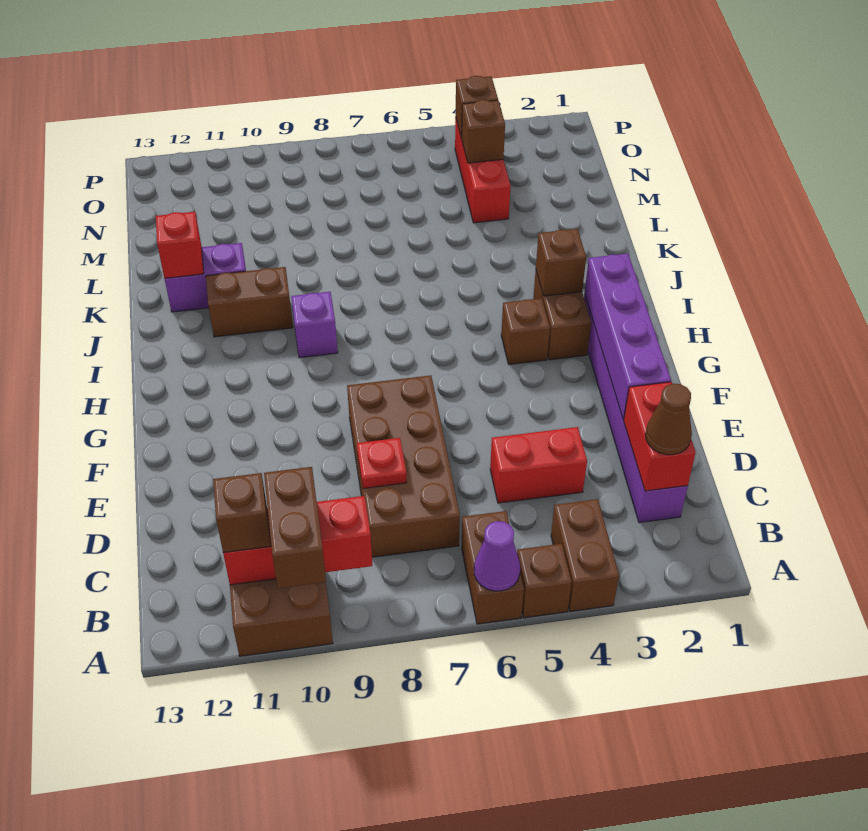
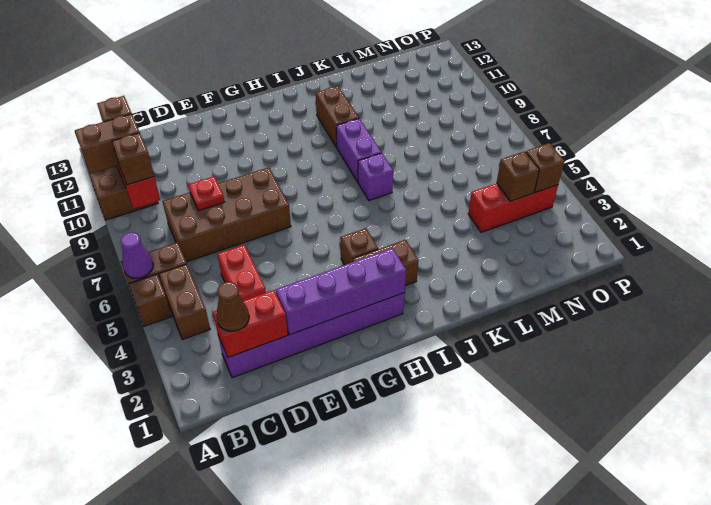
brown brick A4:B4 level 1 -> brown brick B4:B5 level 1
brown brick I3 level 2 -> brown brick B9 level 3
purple brick I9 level 1 -> purple brick J7 level 1
purple brick K11:K12 level 1 -> purple brick J8:J9 level 1
red brick K12 level 2 -> none

